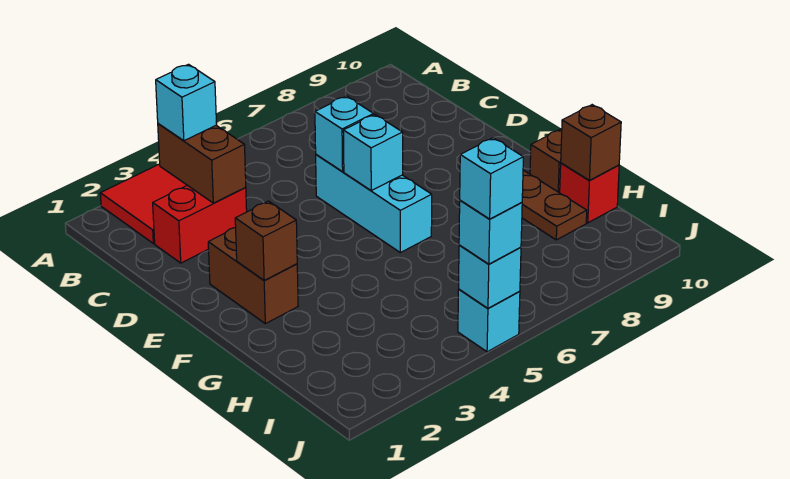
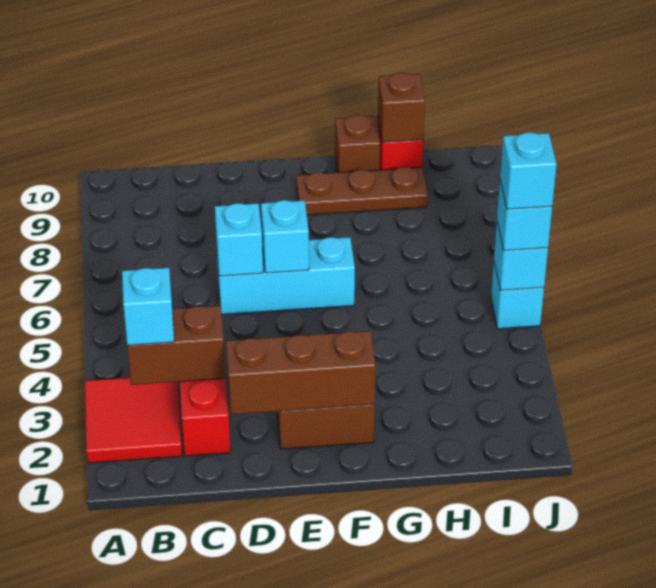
brown brick F2 level 2 -> brown brick D2:F2 level 2

